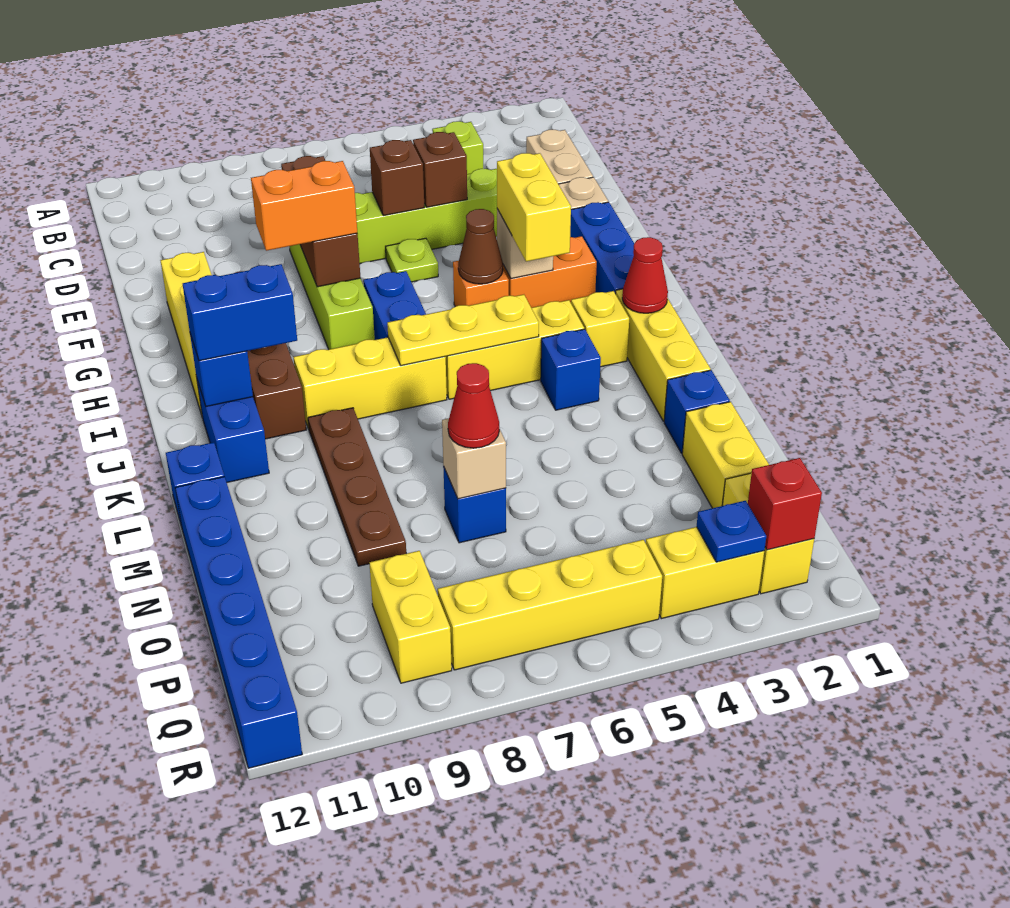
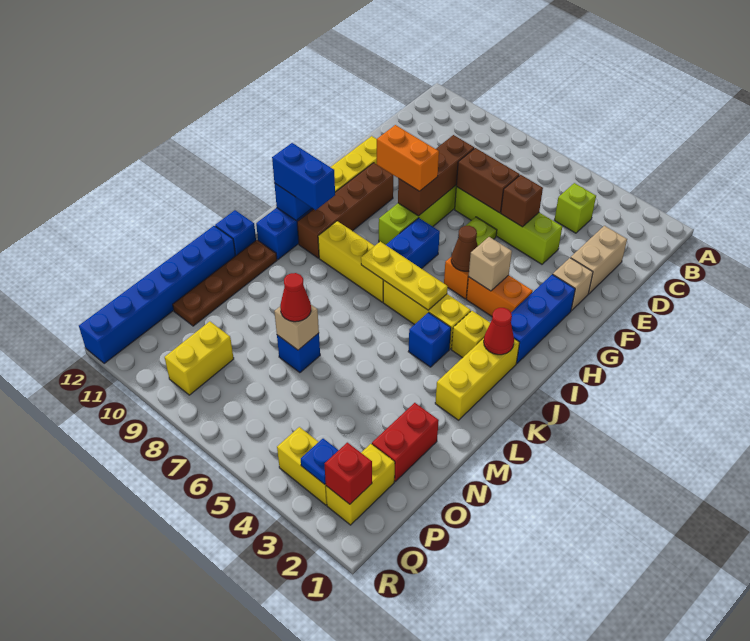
brown brick E6 level 2 -> brown brick E6:E7 level 2
yellow brick H4:I4 level 3 -> none
brown plate K9:N9 level 1 -> brown plate L11:O11 level 1
blue brick M2 level 1 -> none
yellow brick N2:O2 level 1 -> red brick N2:O2 level 1
yellow brick Q5:Q8 level 1 -> none

